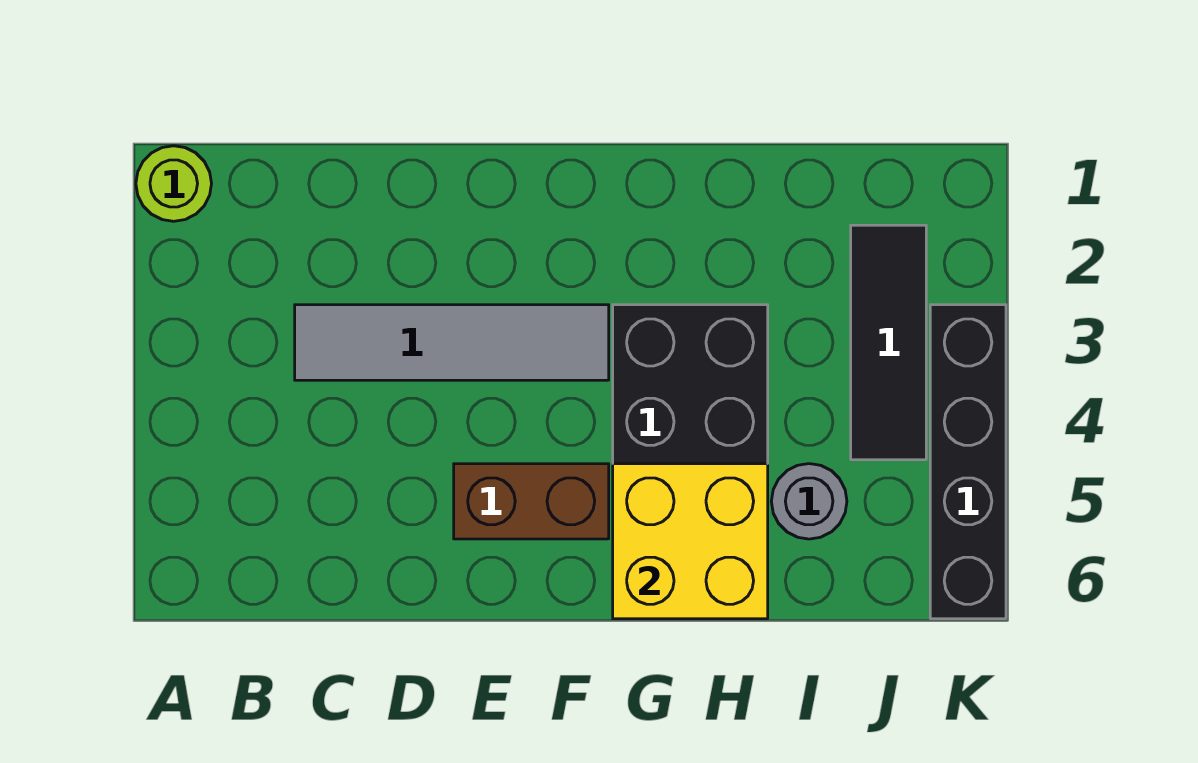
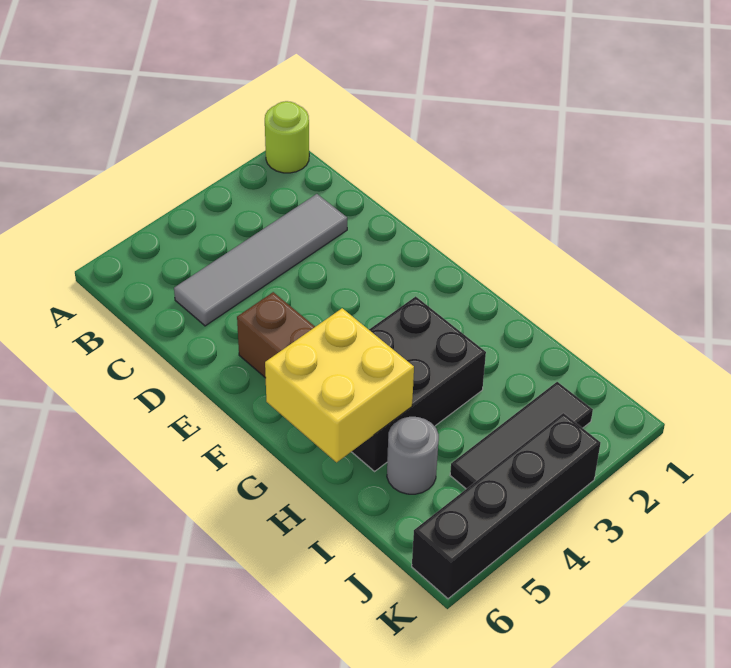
grey tile C3:F3 level 1 -> grey tile C2:C5 level 1

